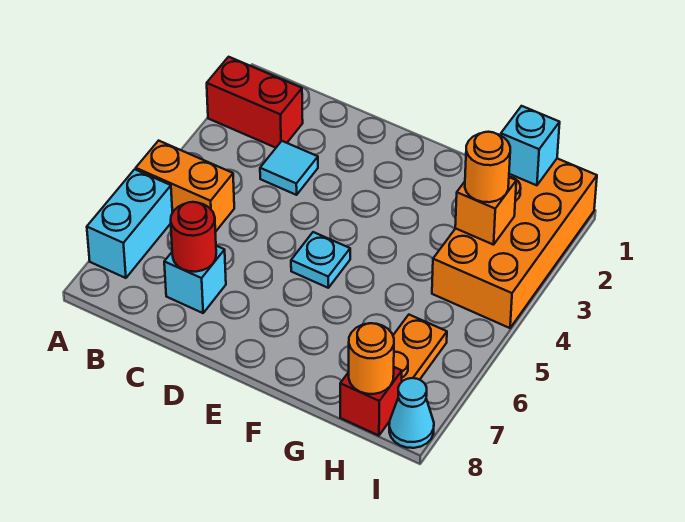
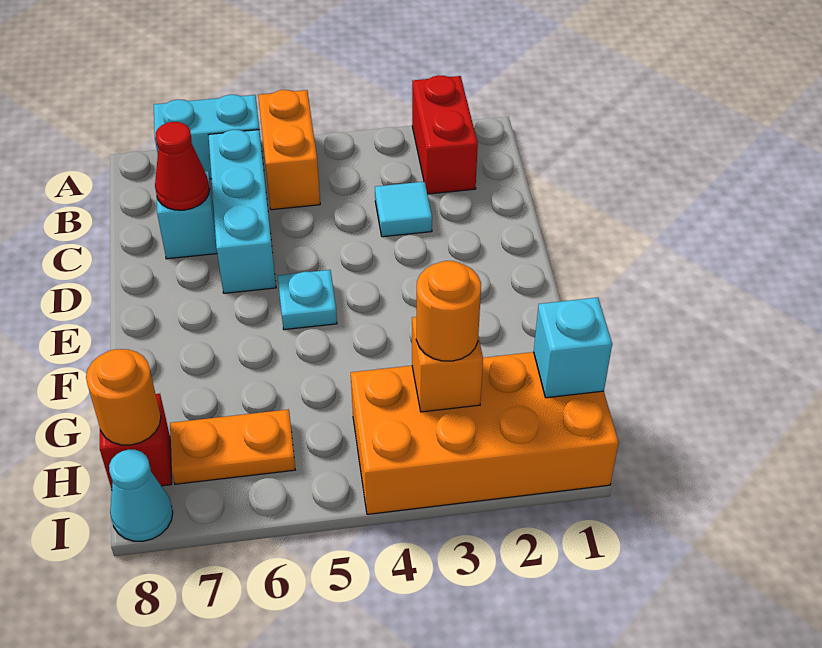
none -> cyan brick B6:D6 level 1
red round brick C7 level 2 -> red cone C7 level 2

